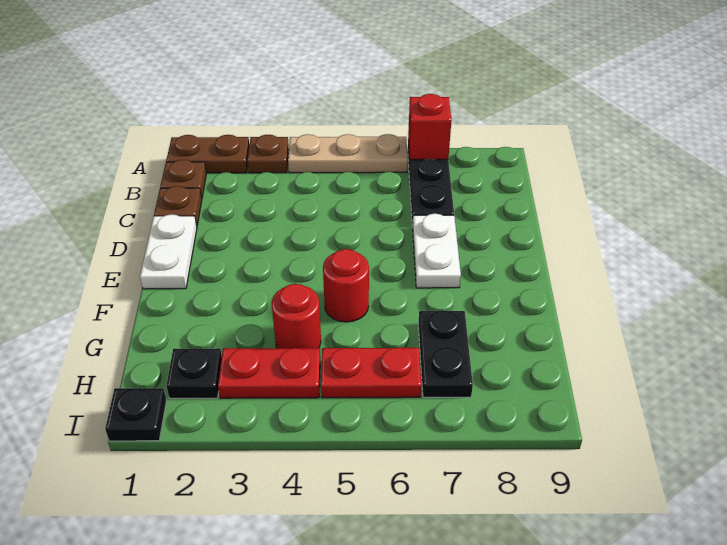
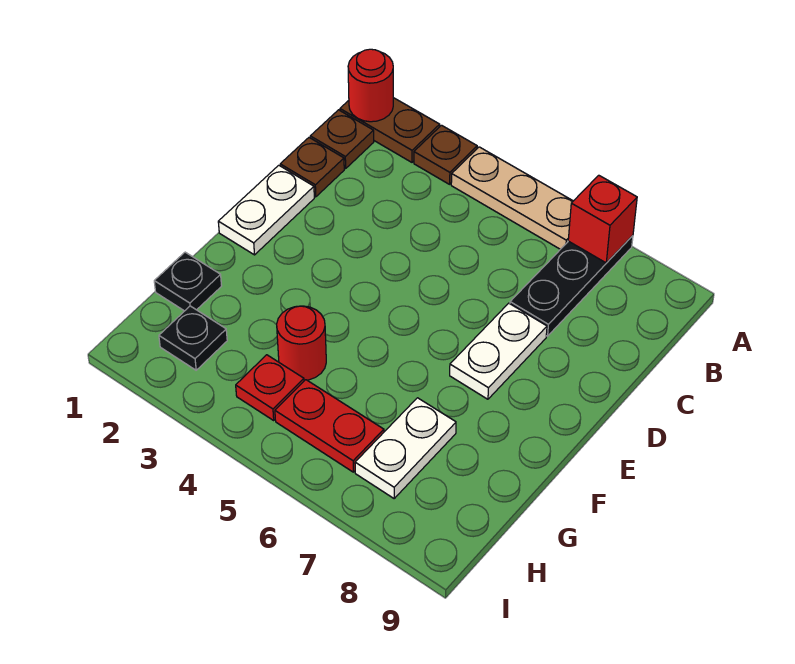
red round brick F5 level 1 -> red round brick A1 level 2
black plate G7:H7 level 1 -> white plate G7:H7 level 1
red plate H3:H4 level 1 -> red plate H4 level 1
black plate I1 level 1 -> black plate G1 level 1

